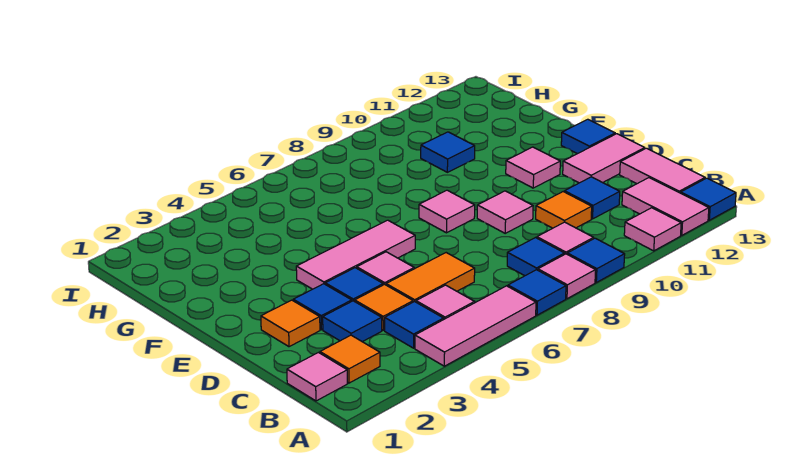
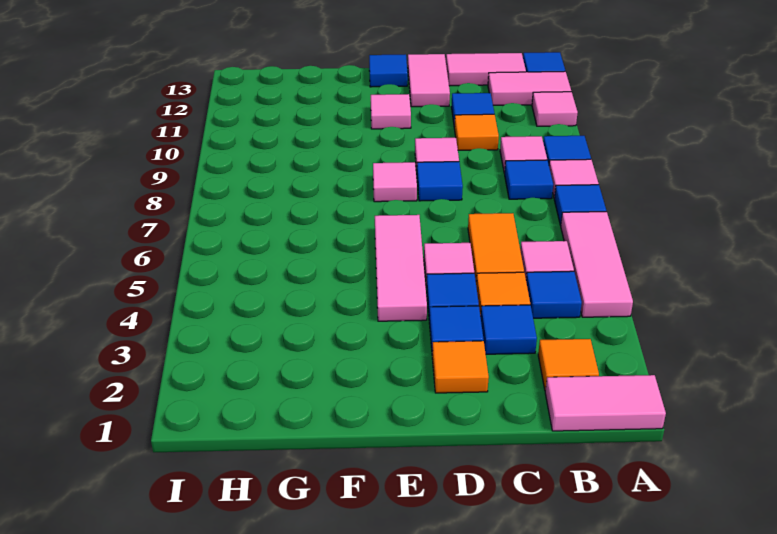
pink tile B1 level 1 -> pink tile A1:B1 level 1
blue tile G10 level 1 -> blue tile D8 level 1

